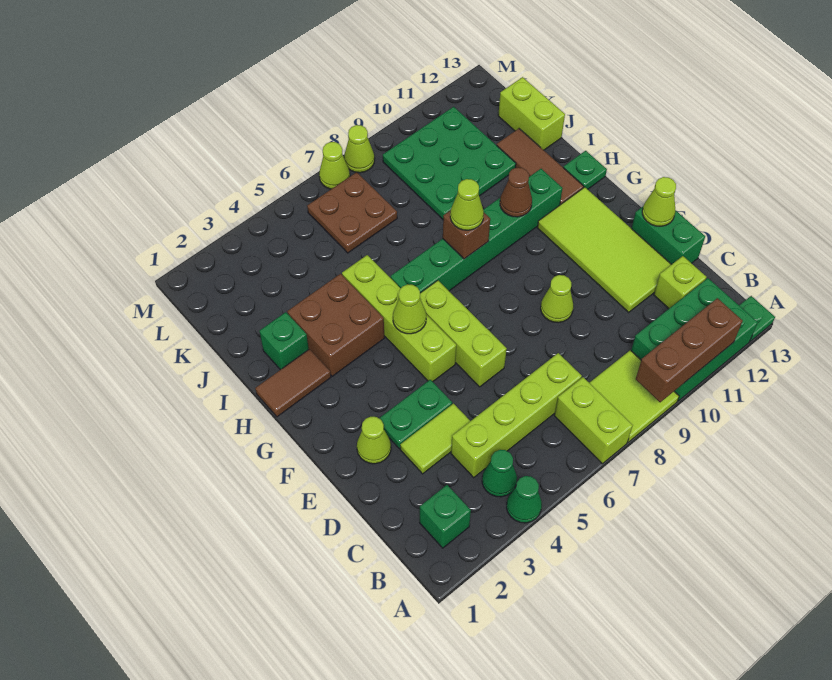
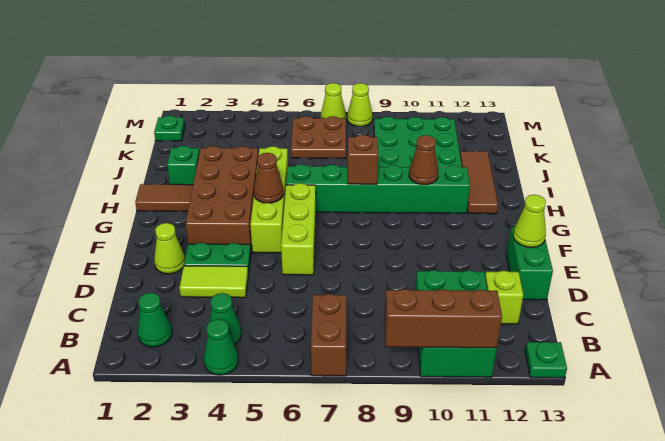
lime brick A7:B7 level 1 -> brown brick A7:B7 level 1
lime tile A8:B9 level 1 -> none
green brick A10:B12 level 1 -> green brick A10:C11 level 1
green brick B2 level 1 -> green cone B2 level 1
lime brick C4:C7 level 1 -> none
lime tile D11:G12 level 1 -> none
lime cone E9 level 1 -> none
lime cone G5 level 2 -> brown cone G5 level 2
brown brick H3:I4 level 1 -> brown brick F3:I4 level 1
lime cone H8 level 3 -> none
green plate H13 level 1 -> green plate L1 level 1
lime brick J13:K13 level 1 -> none

